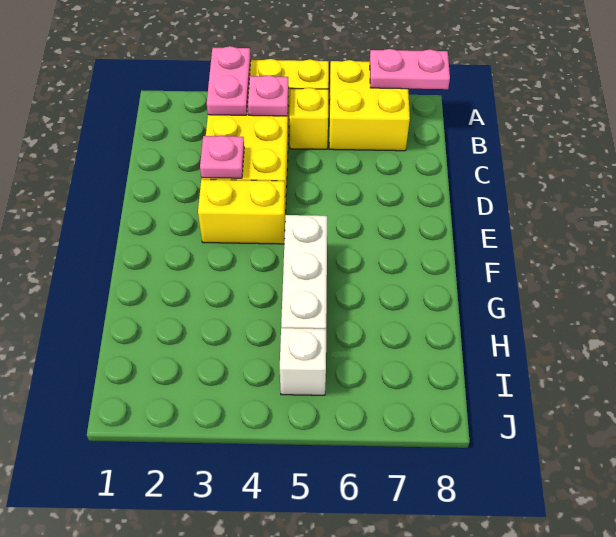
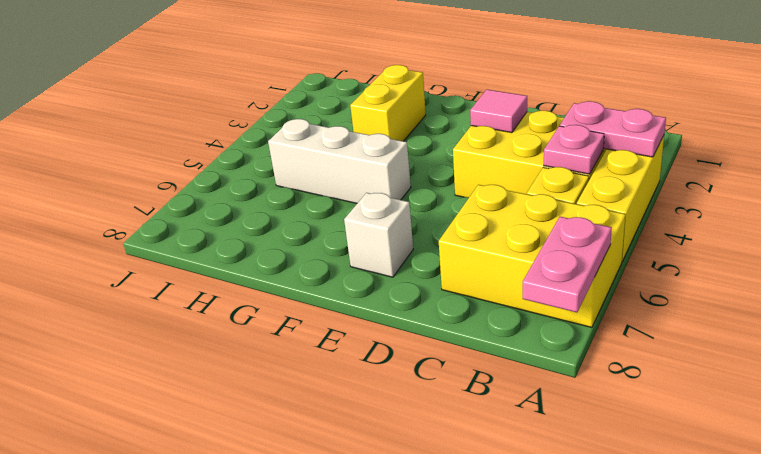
yellow brick A6:B7 level 1 -> yellow brick A6:C7 level 1
pink plate D3 level 2 -> pink tile D3 level 2
yellow brick E3:E4 level 1 -> yellow brick G2:G3 level 1
white brick I5 level 1 -> white brick E7 level 1

